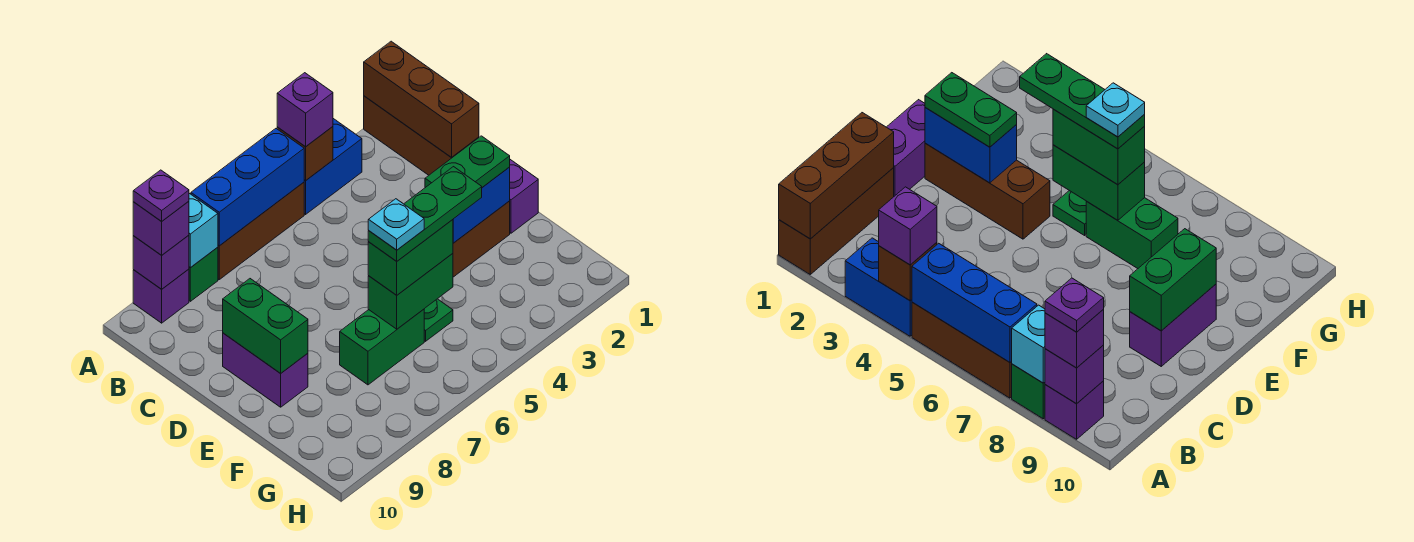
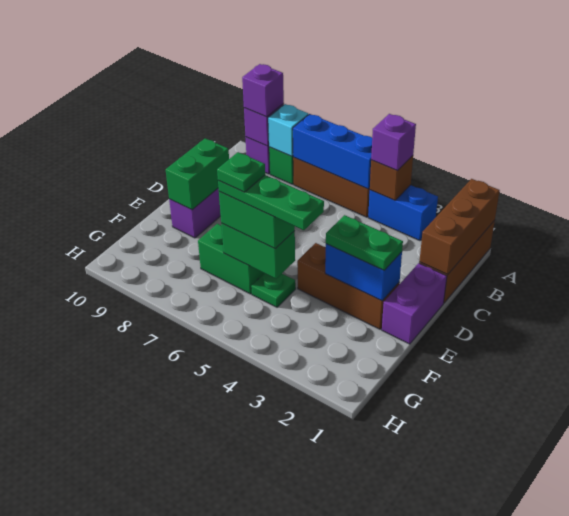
purple plate A9 level 4 -> none
cyan plate F6 level 5 -> green plate F6 level 5

